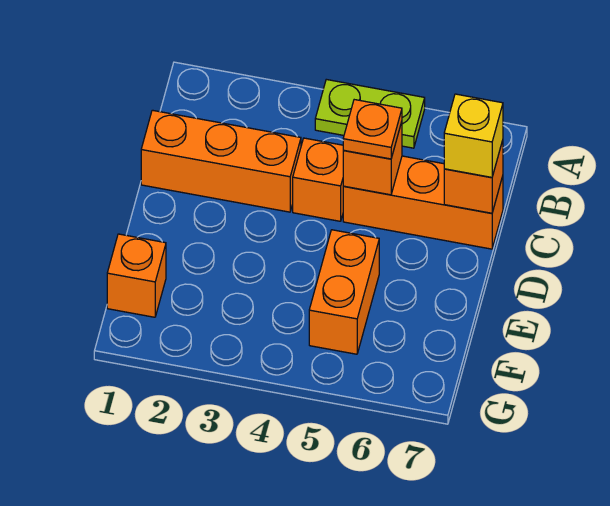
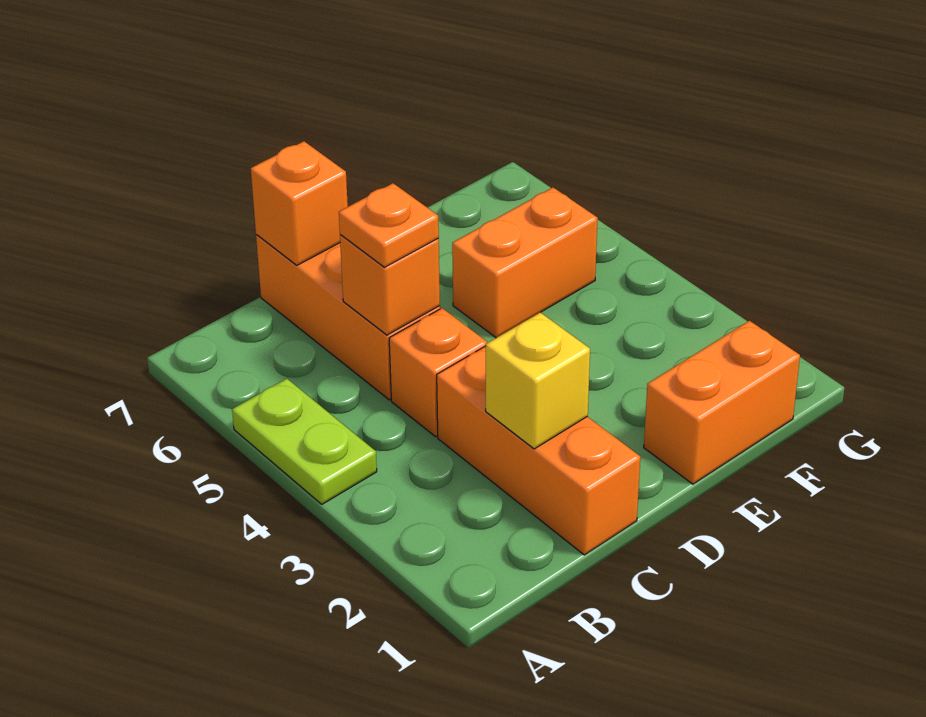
yellow brick C7 level 3 -> yellow brick C2 level 2
orange brick F1 level 1 -> orange brick E1:F1 level 1

